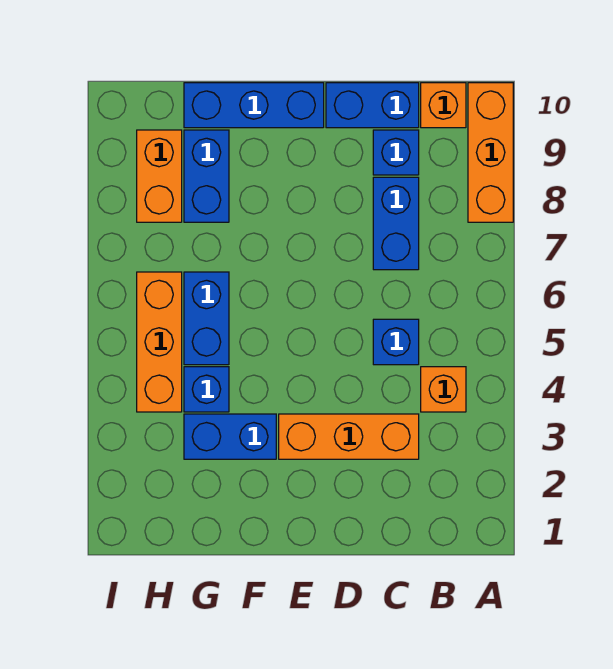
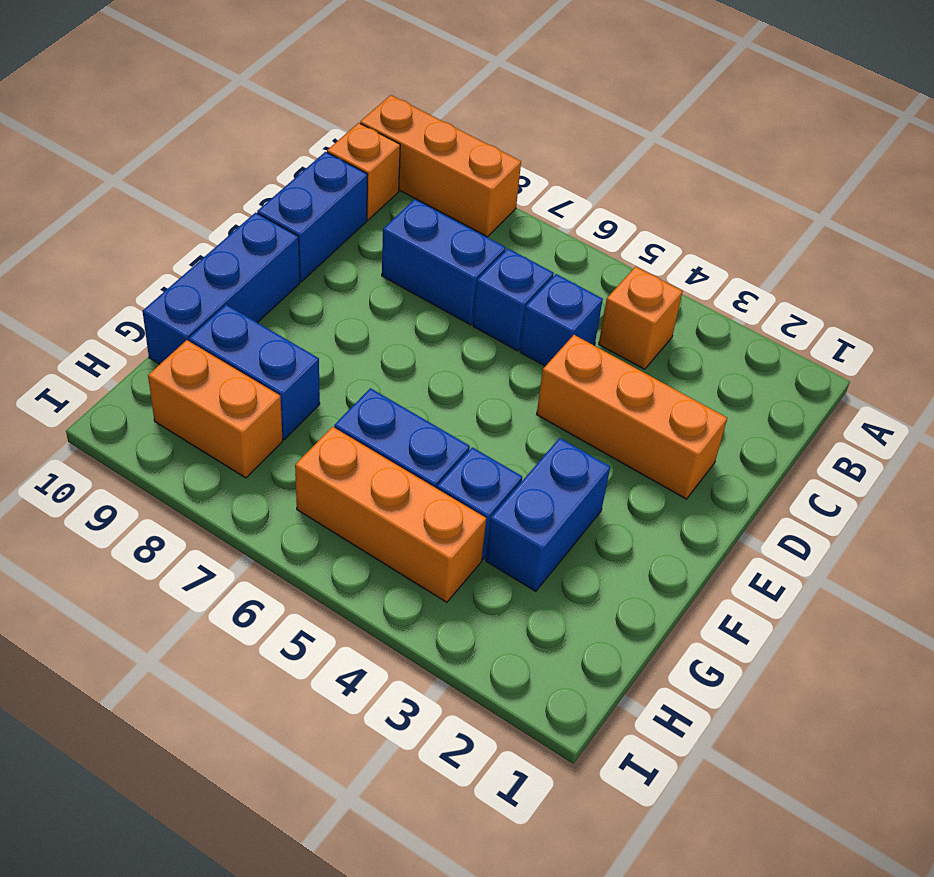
orange brick C3:E3 level 1 -> orange brick D2:D4 level 1
blue brick C9 level 1 -> blue brick C6 level 1

